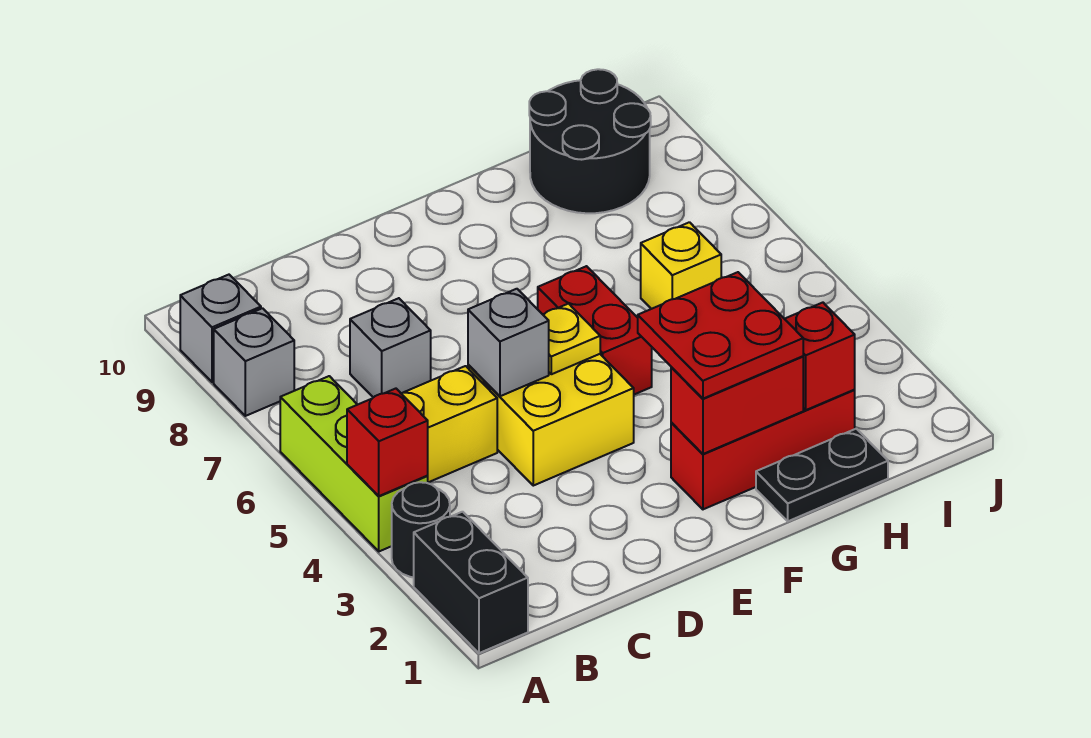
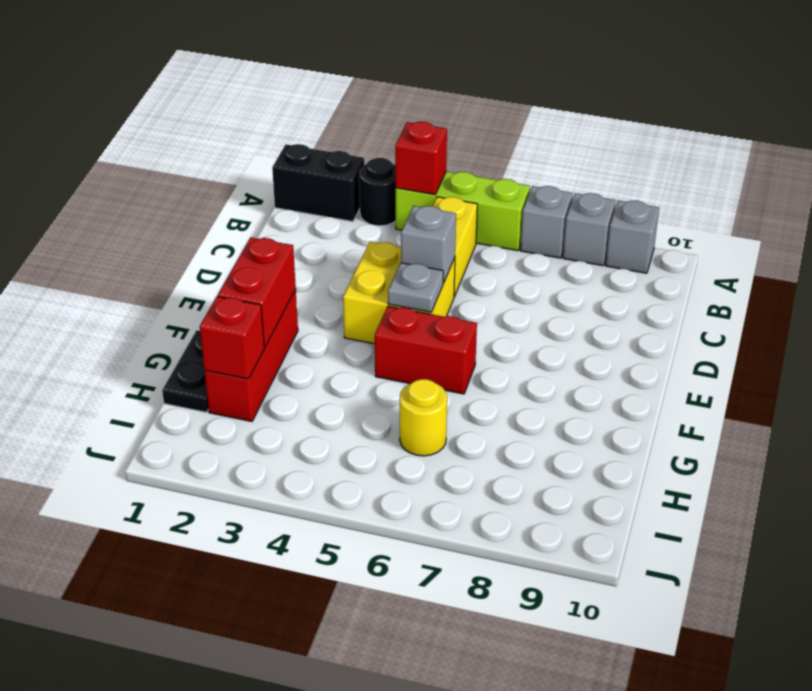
grey brick C7 level 1 -> grey brick A7 level 1
yellow plate E5 level 2 -> grey plate E5 level 2
red plate F2:G3 level 3 -> none
yellow brick H6 level 1 -> yellow round brick H6 level 1
black round brick H9:I10 level 1 -> none

